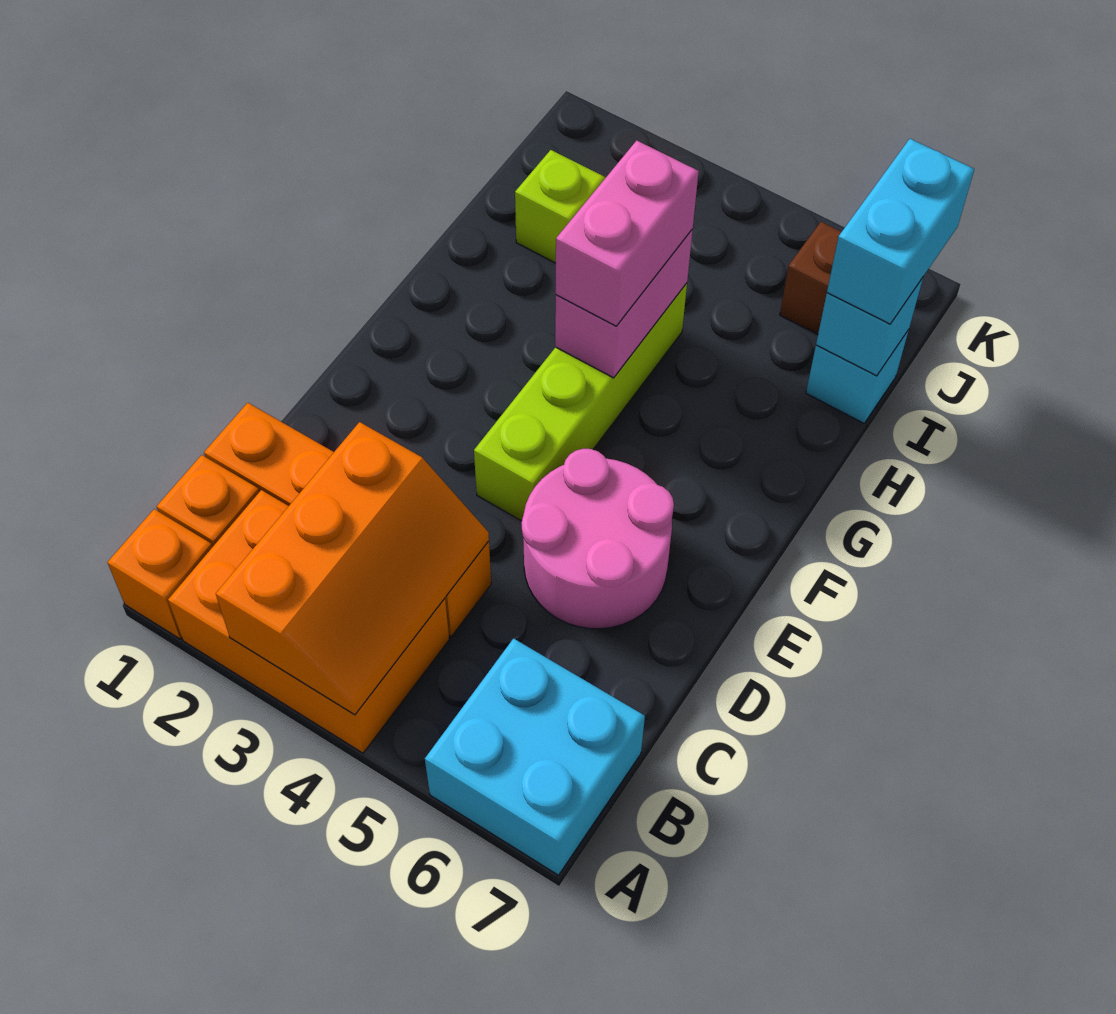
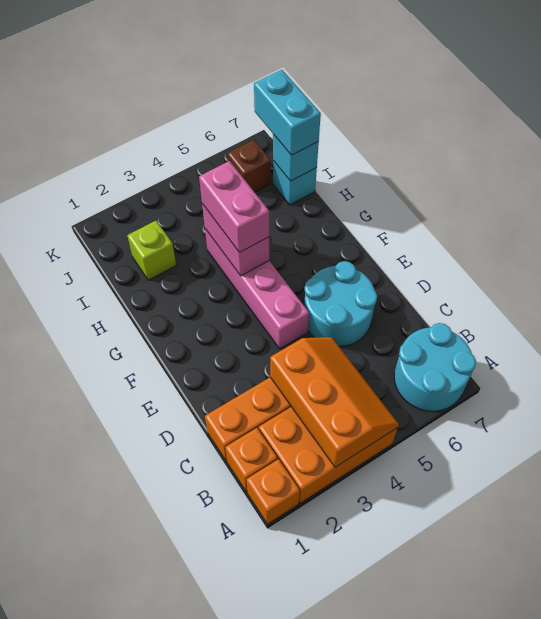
cyan brick A6:B7 level 1 -> cyan round brick A6:B7 level 1
pink round brick D5:E6 level 1 -> cyan round brick D5:E6 level 1
lime brick E4:H4 level 1 -> pink brick E4:H4 level 1

